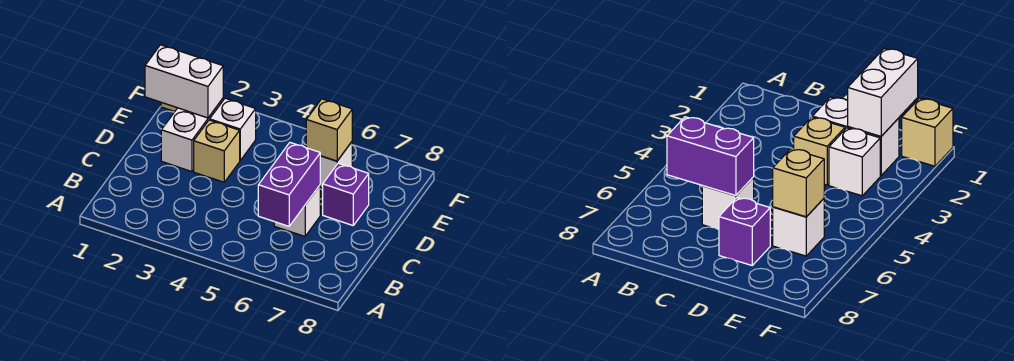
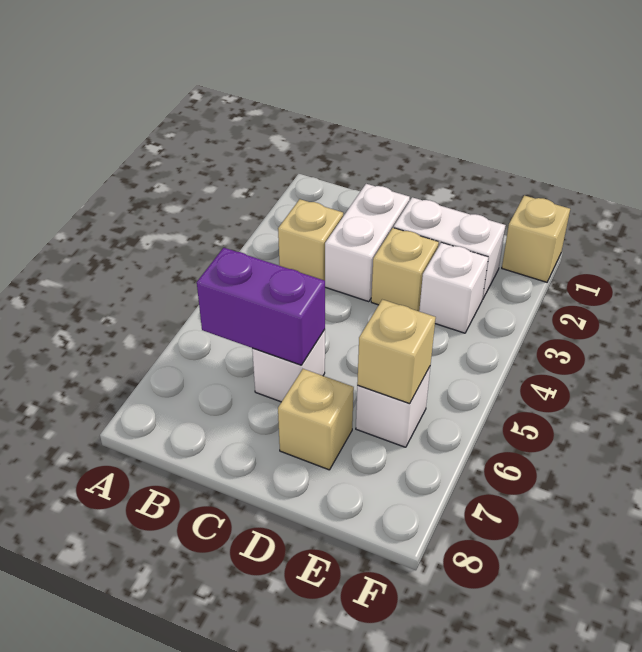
none -> tan brick B3 level 1
purple brick D7 level 1 -> tan brick D7 level 1
white brick E1:E2 level 2 -> white brick C2:C3 level 1

